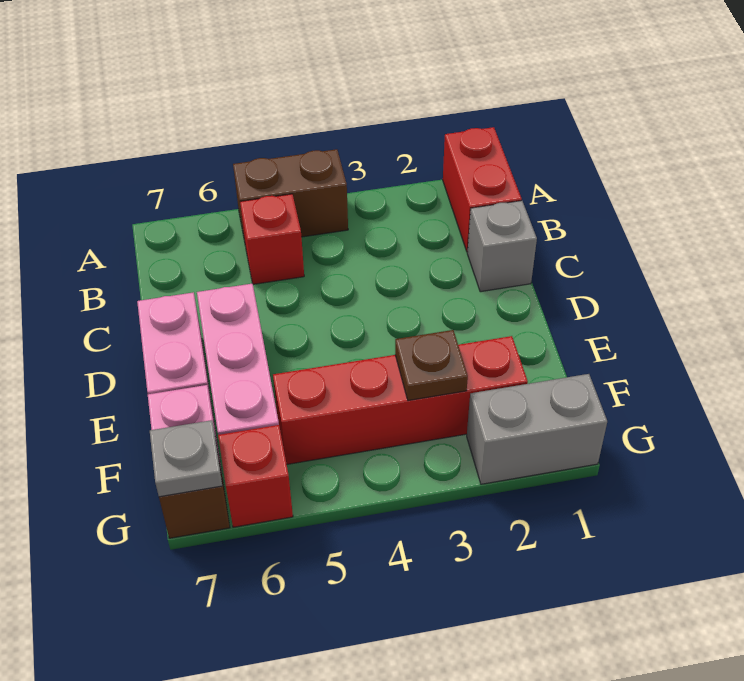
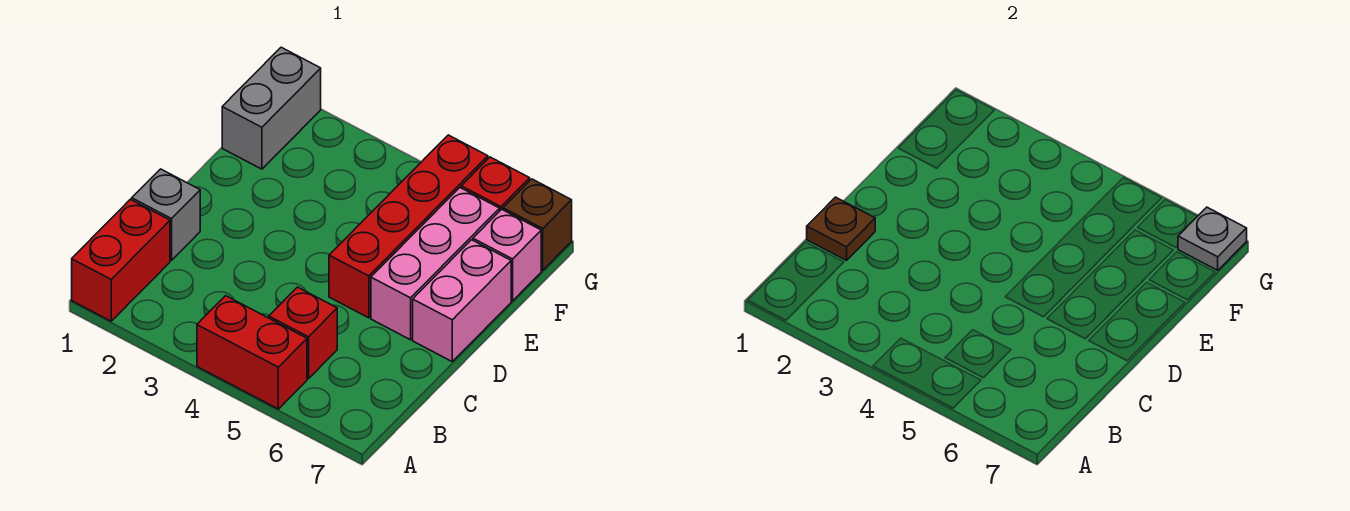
brown brick A4:A5 level 1 -> red brick A4:A5 level 1
red brick F2:F5 level 1 -> red brick D5:G5 level 1
brown plate F3 level 2 -> brown plate C1 level 2
grey brick G1:G2 level 1 -> grey brick F1:G1 level 1

